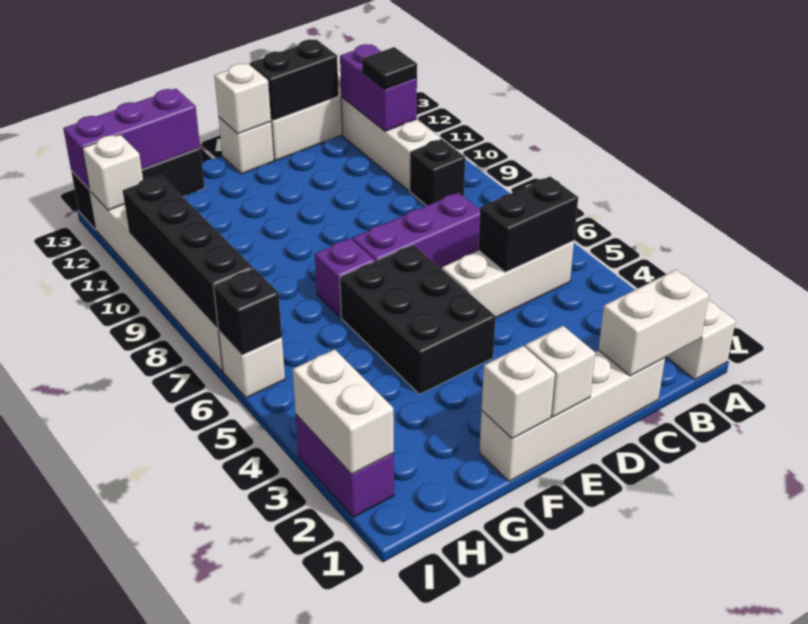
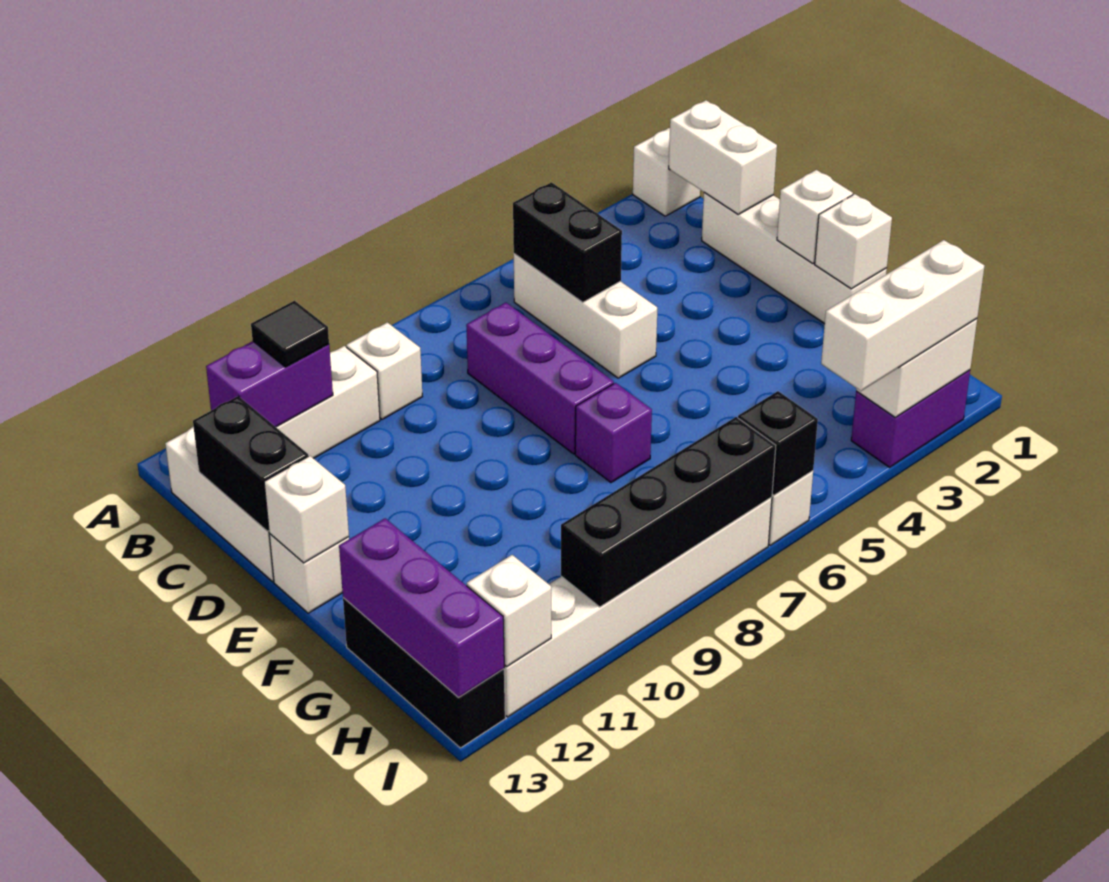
black brick B9 level 1 -> white brick B9 level 1
black brick E4:F6 level 1 -> none
none -> white brick I2:I4 level 3

